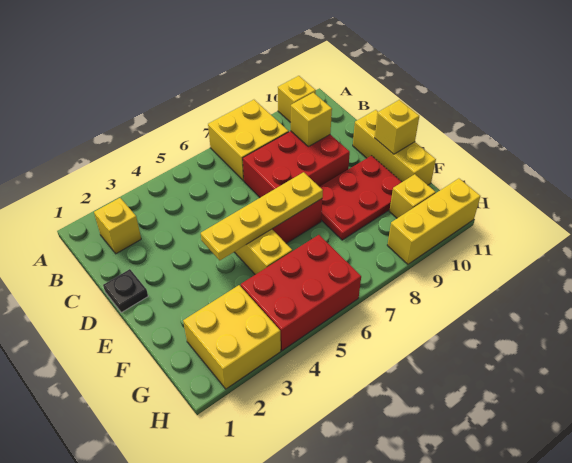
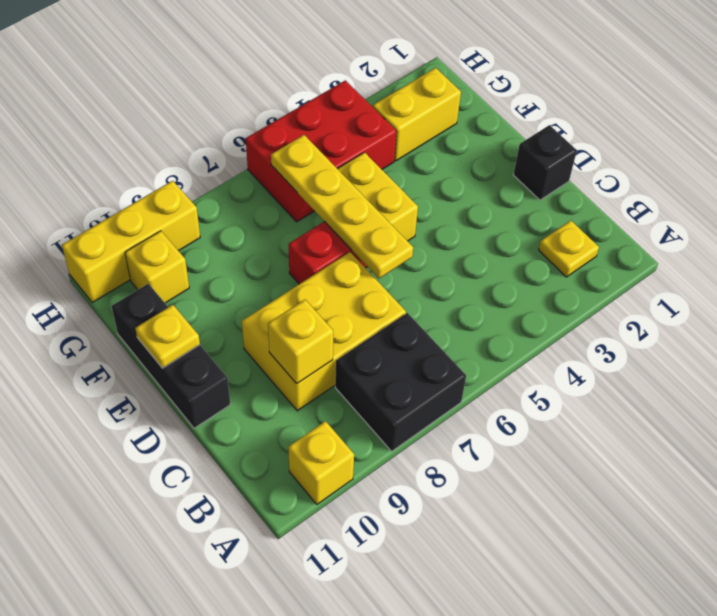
yellow brick A7:B8 level 1 -> black brick A7:B8 level 1
yellow brick B2 level 1 -> yellow plate B2 level 1
red brick C7:D9 level 1 -> yellow brick C7:D9 level 1
black plate D1 level 1 -> black brick D1 level 1
yellow brick D11:F11 level 1 -> black brick D11:F11 level 1
yellow plate E4:E7 level 2 -> yellow plate D6:G6 level 2
red plate E8:F10 level 1 -> none
yellow brick E11 level 2 -> yellow plate E11 level 2
yellow brick G2:H3 level 1 -> yellow brick G2:G3 level 1

